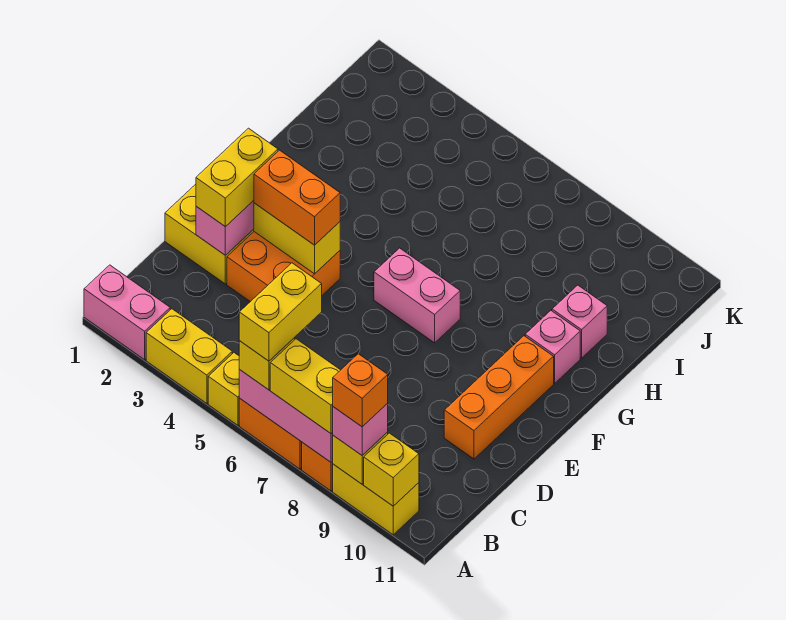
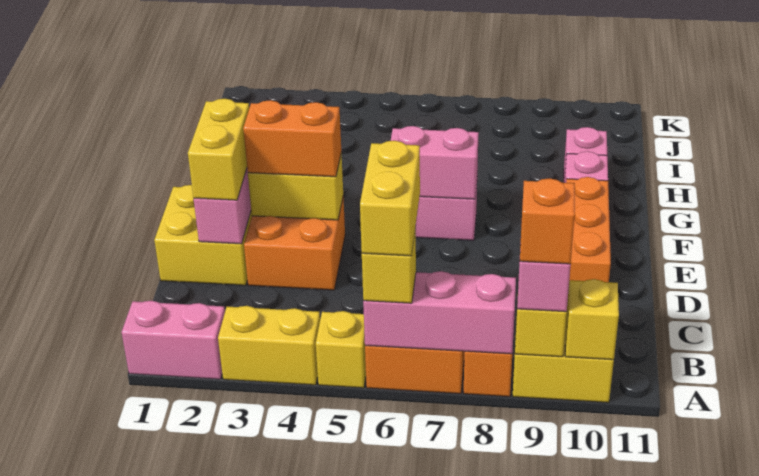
yellow brick A7:A8 level 3 -> none
none -> pink brick F6:F7 level 2

